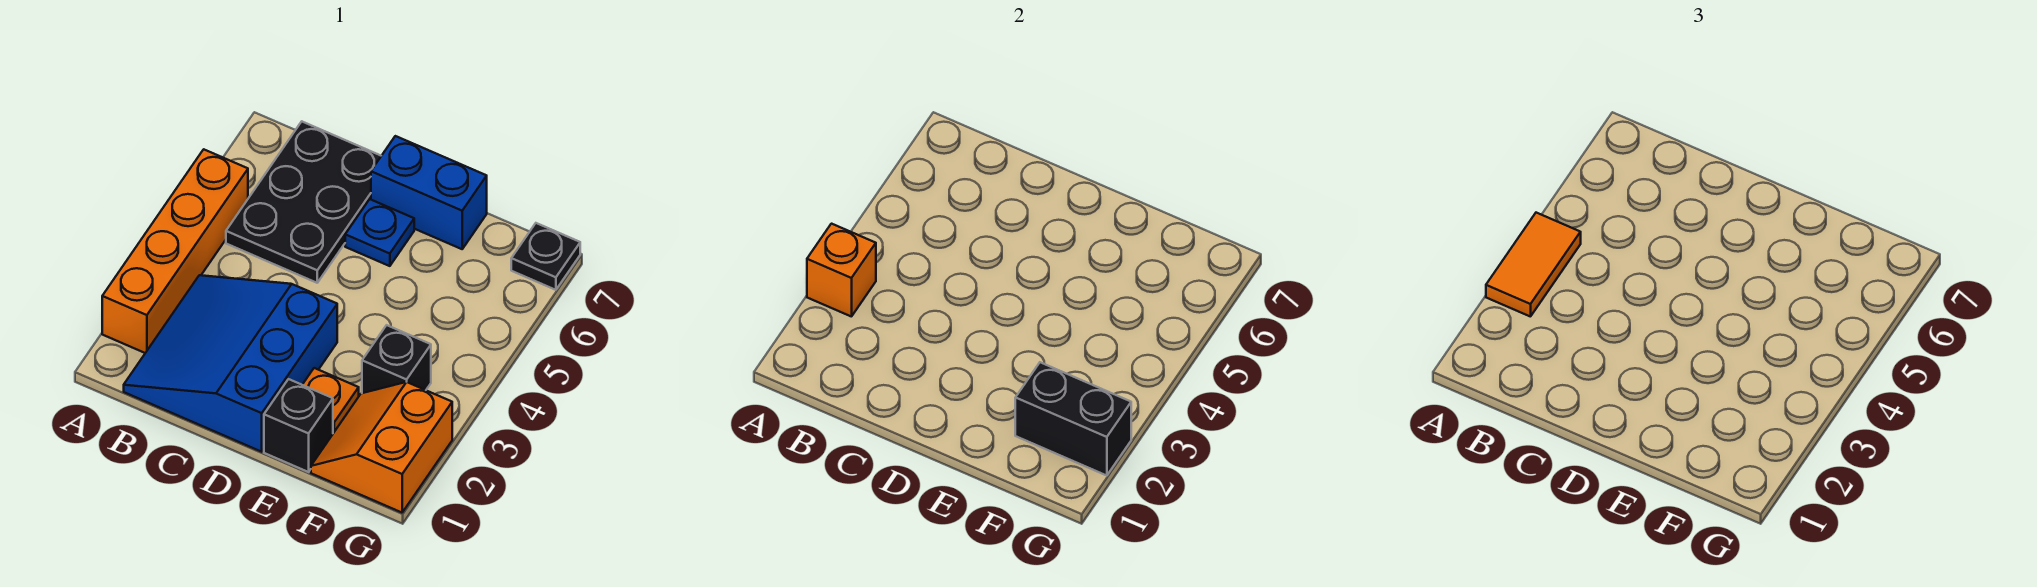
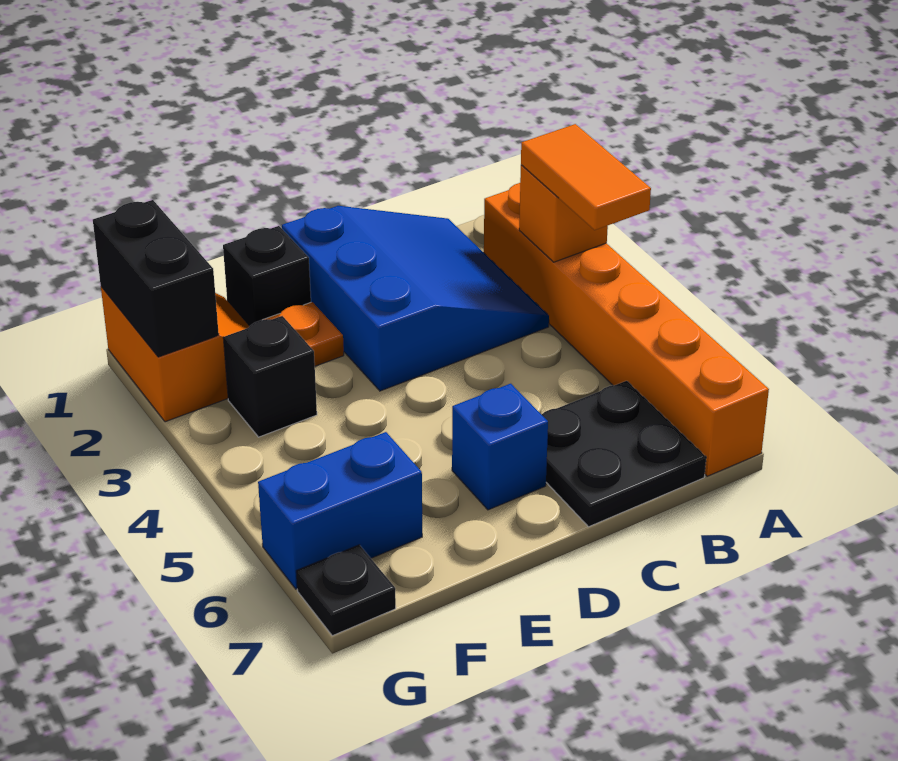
orange brick A2:A5 level 1 -> orange brick A2:A7 level 1
black plate B5:C7 level 1 -> black plate B6:C7 level 1
blue plate D6 level 1 -> blue brick D6 level 1
blue brick D7:E7 level 1 -> blue brick F6:G6 level 1
black brick F2:G2 level 2 -> black brick G1:G2 level 2

